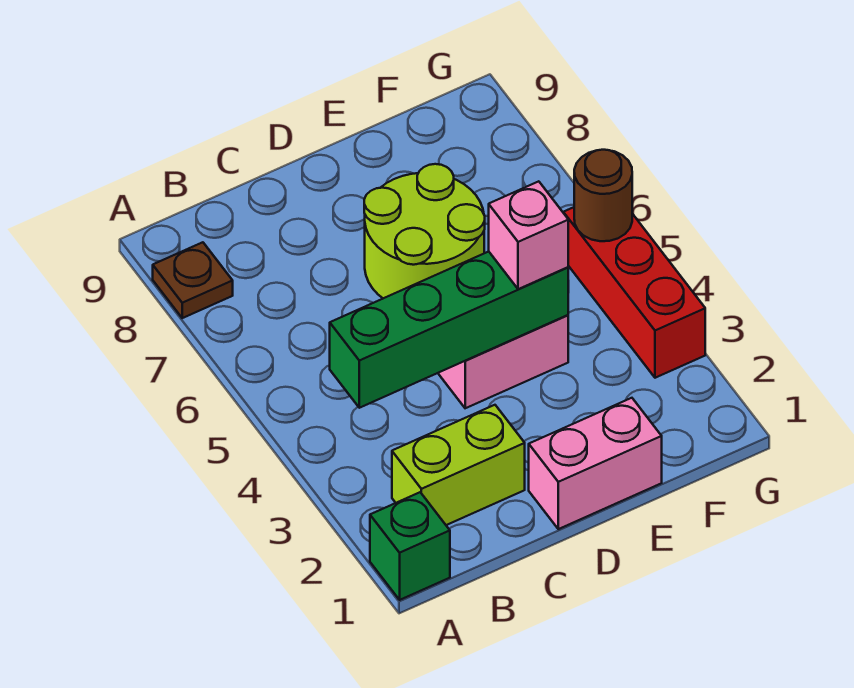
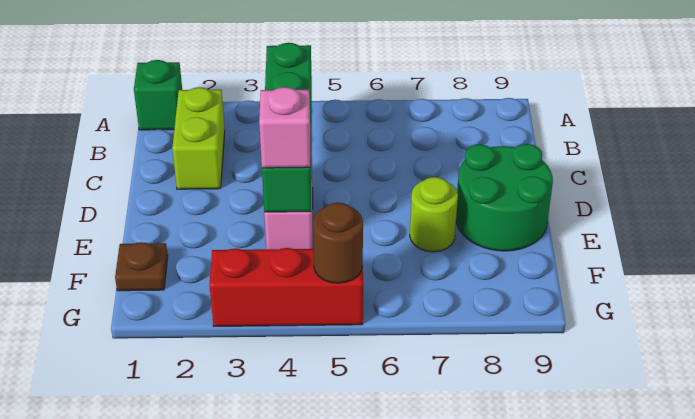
brown plate A8 level 1 -> brown plate F1 level 1
pink brick D1:E1 level 1 -> none
lime round brick D6:E7 level 1 -> lime round brick E7 level 1
none -> green round brick D8:E9 level 1

